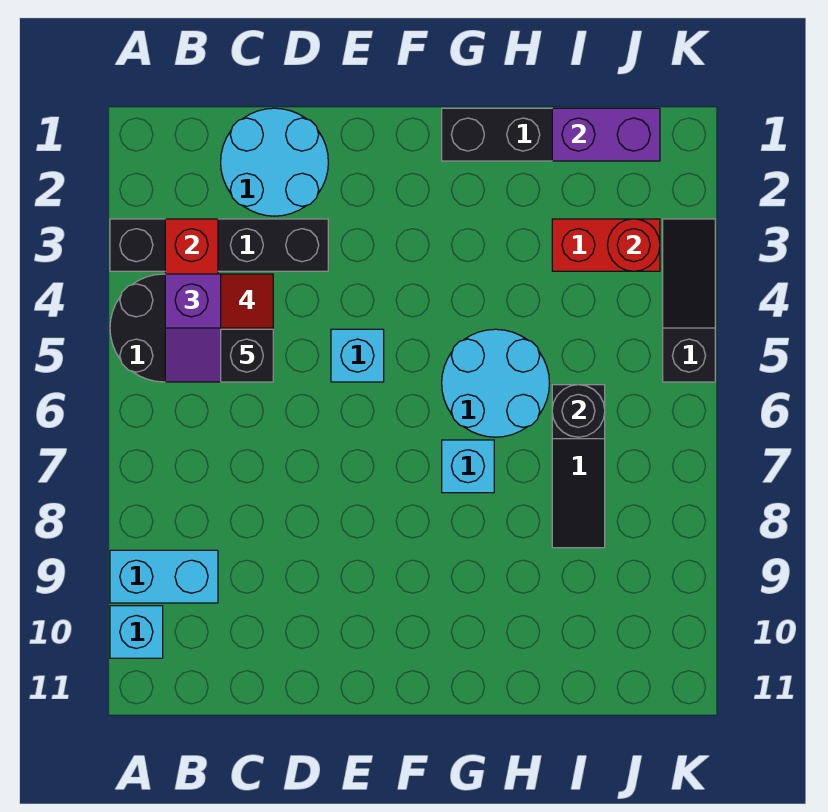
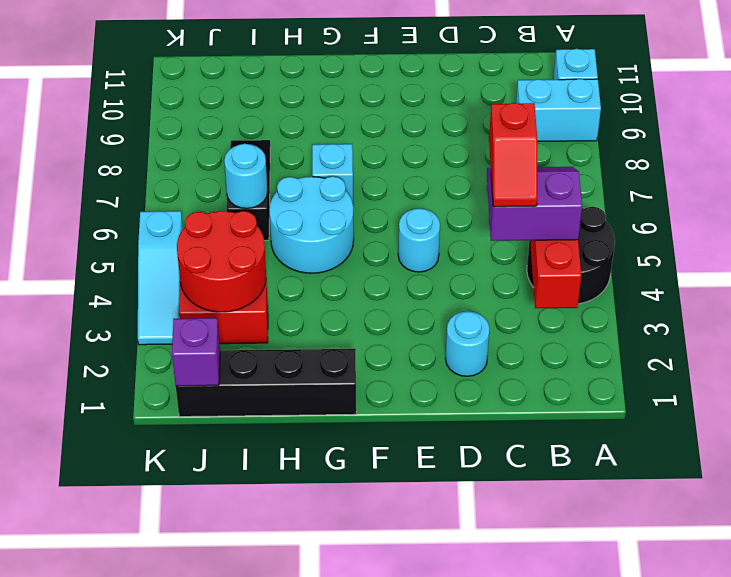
black brick A3:D3 level 1 -> none
cyan round brick C1:D2 level 1 -> cyan round brick D2 level 1
black brick C5 level 5 -> none
cyan brick E5 level 1 -> cyan round brick E5 level 1
purple brick I1:J1 level 2 -> purple brick J1 level 2
black round brick I6 level 2 -> cyan round brick I6 level 2
red round brick J3 level 2 -> red round brick I3:J4 level 2
black slope K3:K5 level 1 top 5 -> cyan slope K3:K5 level 1 top 5

